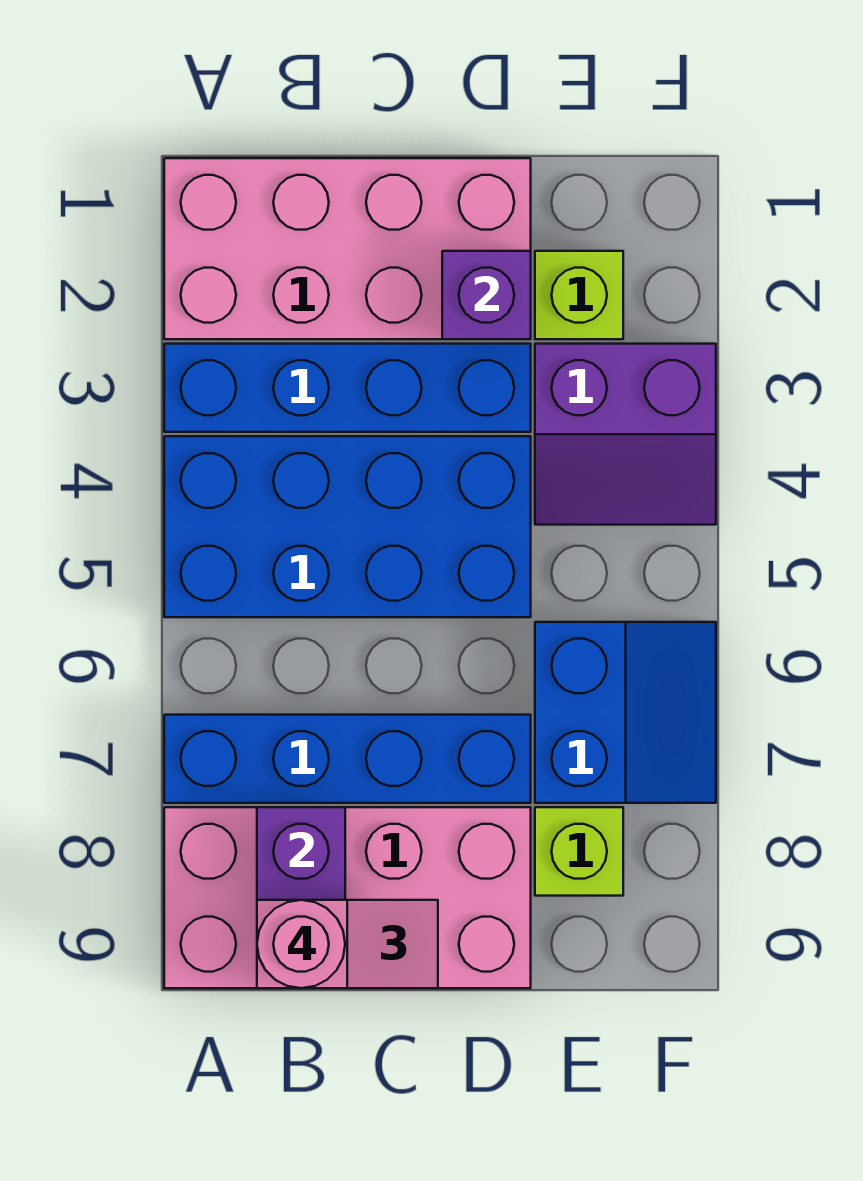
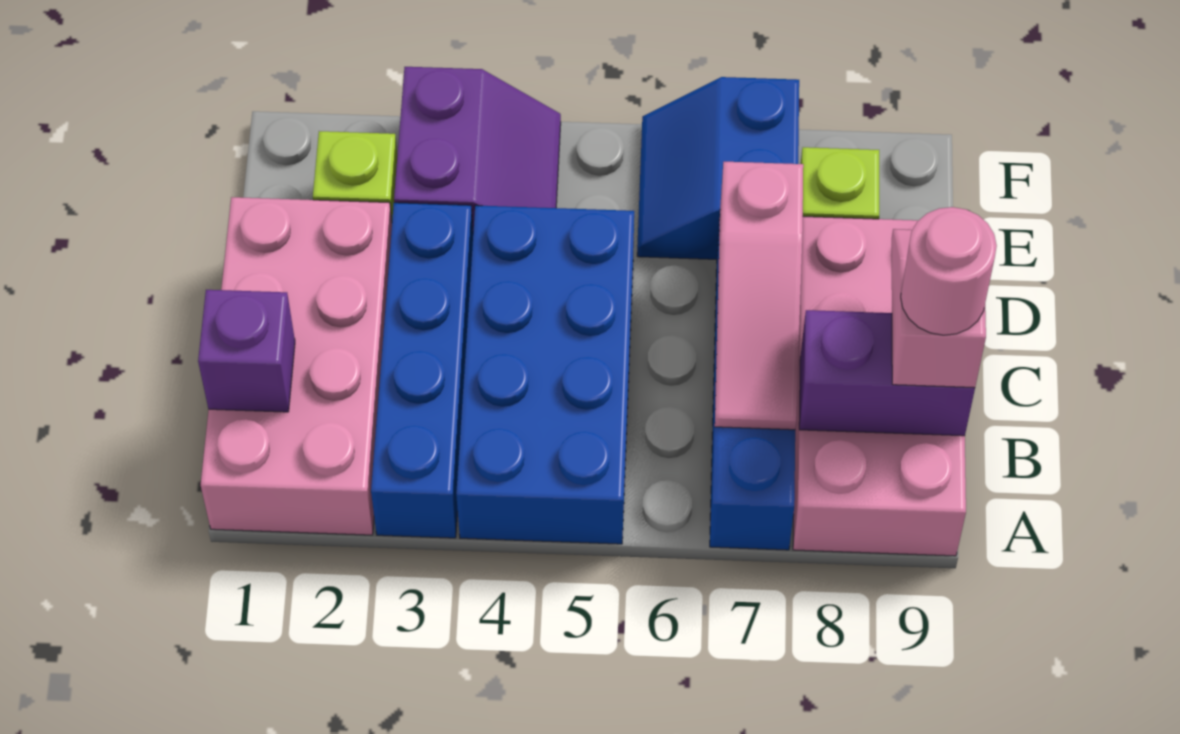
none -> pink slope B7:D7 level 2 top D
purple brick D2 level 2 -> purple brick B1 level 2
blue slope E6:F7 level 1 top E -> blue slope E6:F7 level 1 top 7

